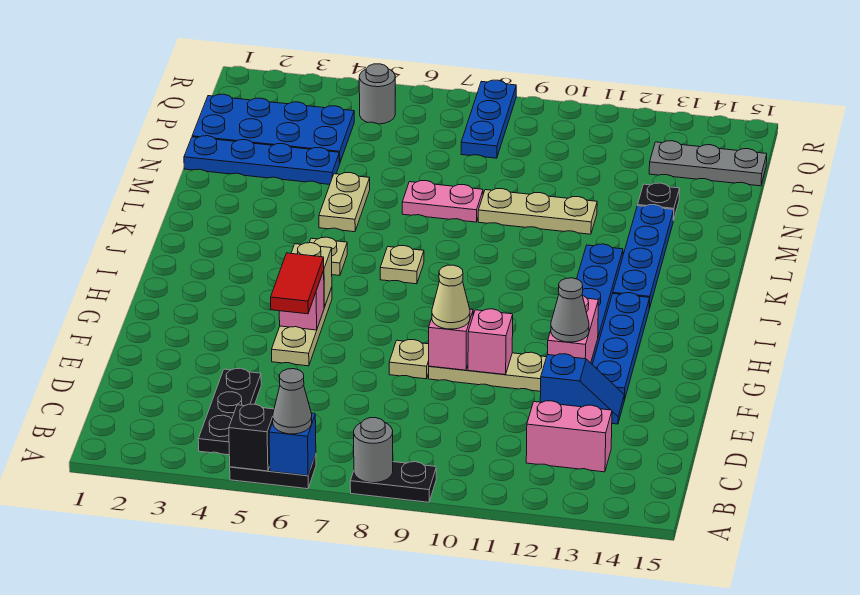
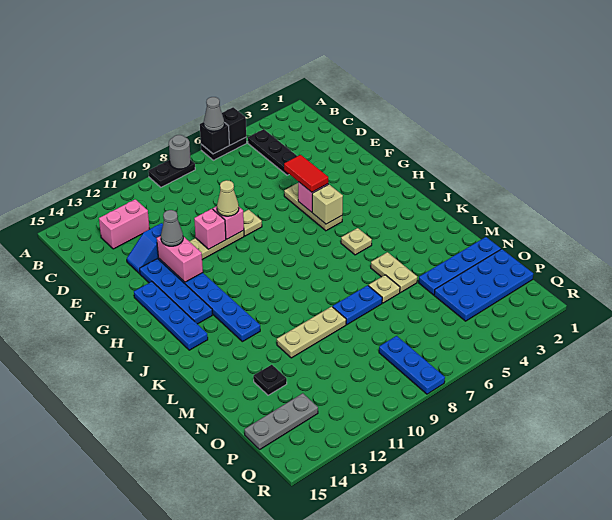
blue brick A6 level 2 -> black brick A6 level 2
tan plate J7 level 1 -> tan plate M6 level 1
blue plate J13:M13 level 1 -> blue plate G14:J14 level 1
pink plate M7:M8 level 1 -> blue plate M7:M8 level 1
grey round brick Q5 level 1 -> none

